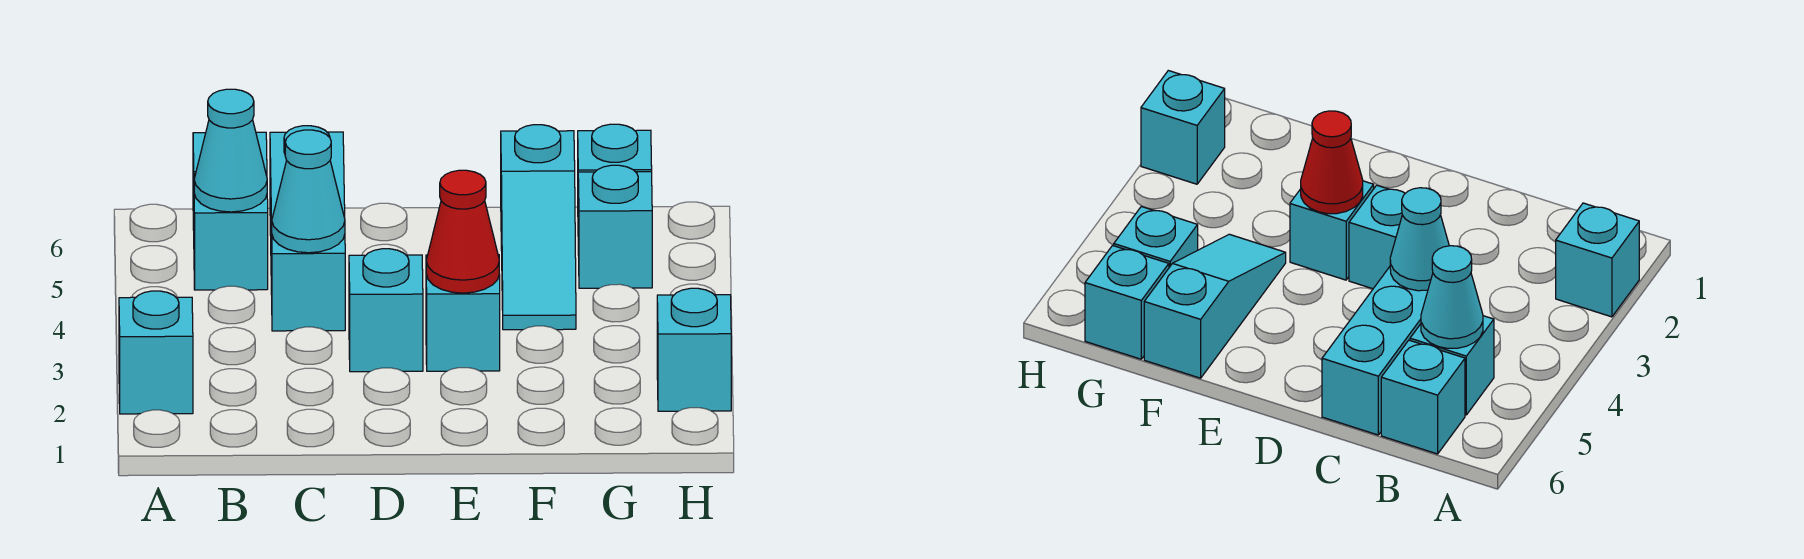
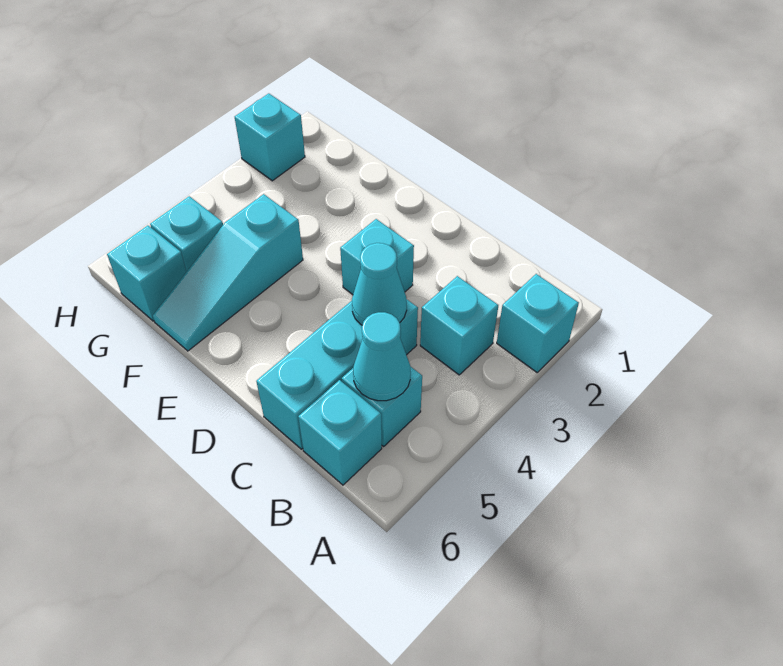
cyan brick E3 level 1 -> cyan brick B3 level 1
red cone E3 level 2 -> none
cyan slope F4:F6 level 1 top 6 -> cyan slope F4:F6 level 1 top 4

